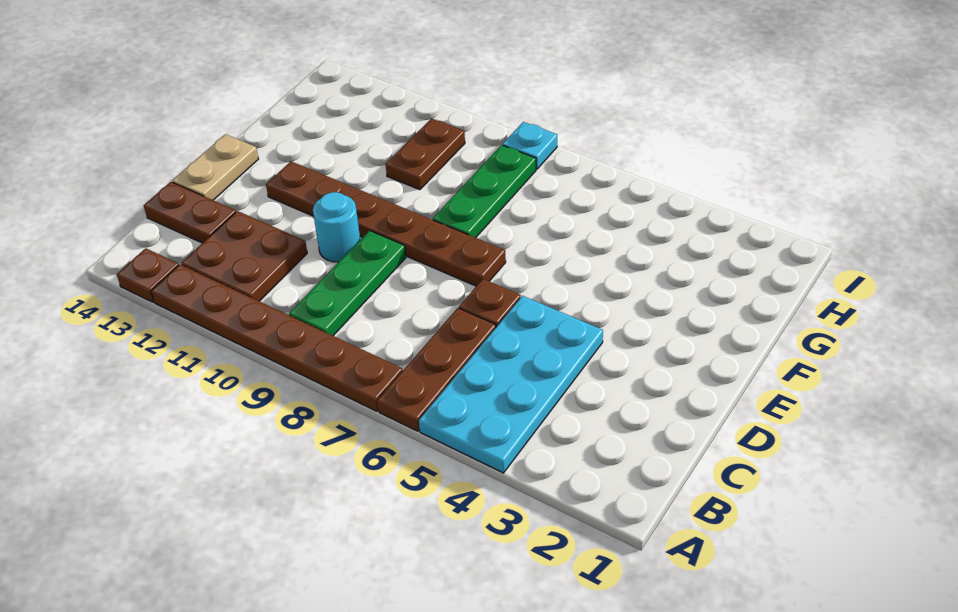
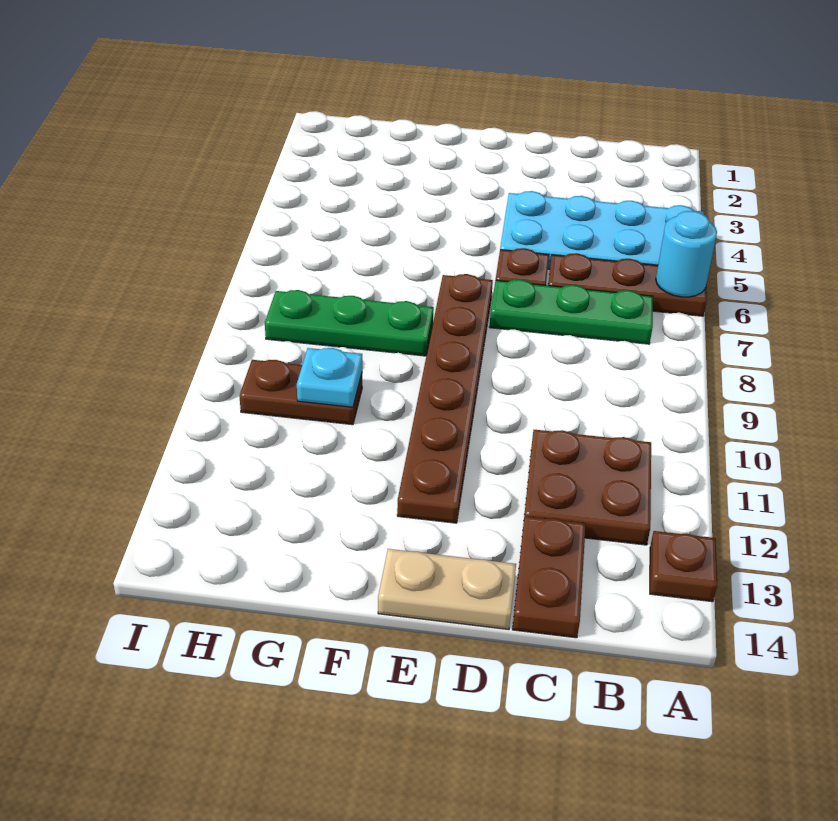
brown plate A7:A12 level 1 -> none
green plate B9:D9 level 1 -> green plate B7:D7 level 1
cyan round brick D10 level 1 -> cyan round brick A6 level 2
cyan plate I8 level 1 -> cyan plate G10 level 2

